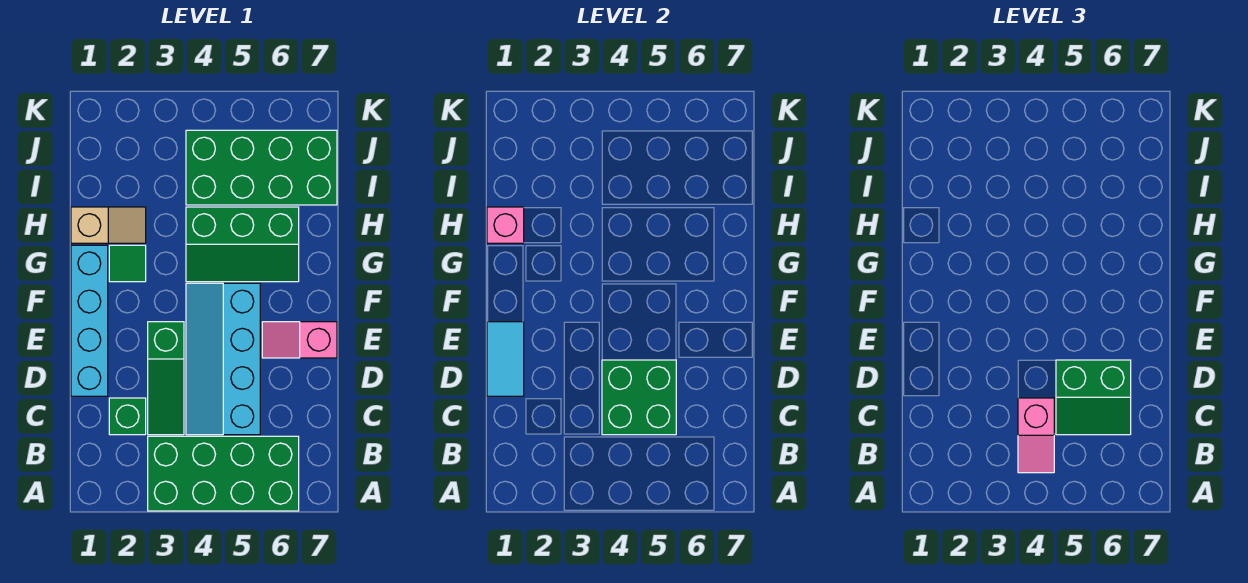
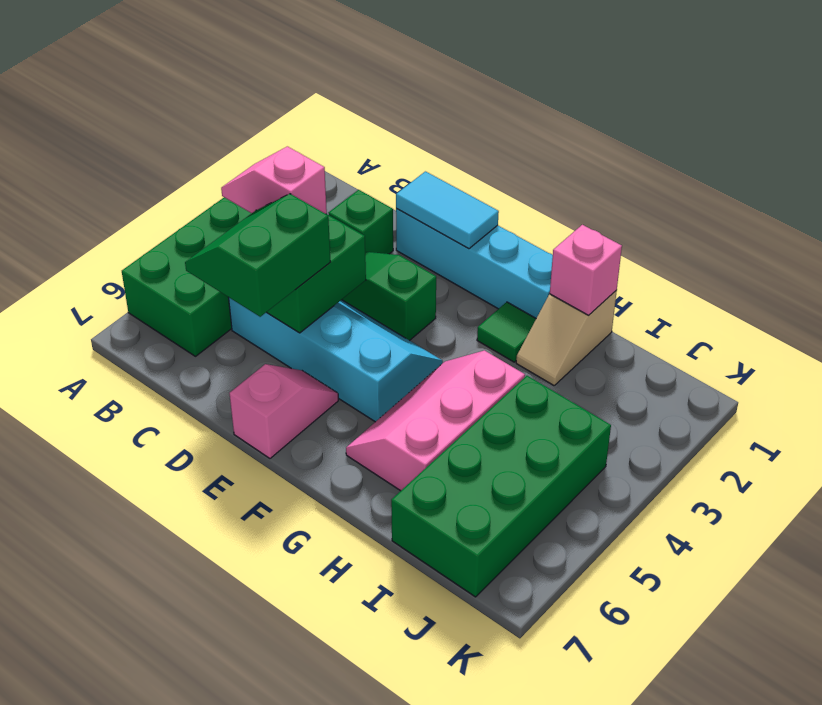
green slope G4:H6 level 1 top H -> pink slope G4:H6 level 1 top H

